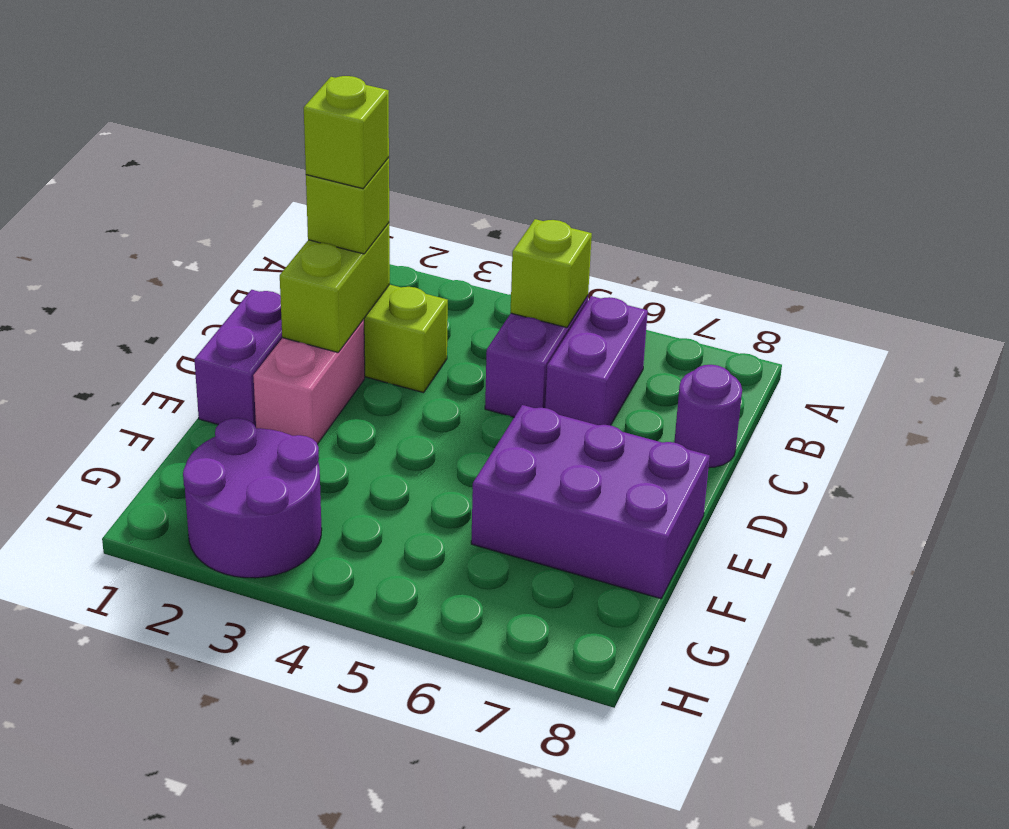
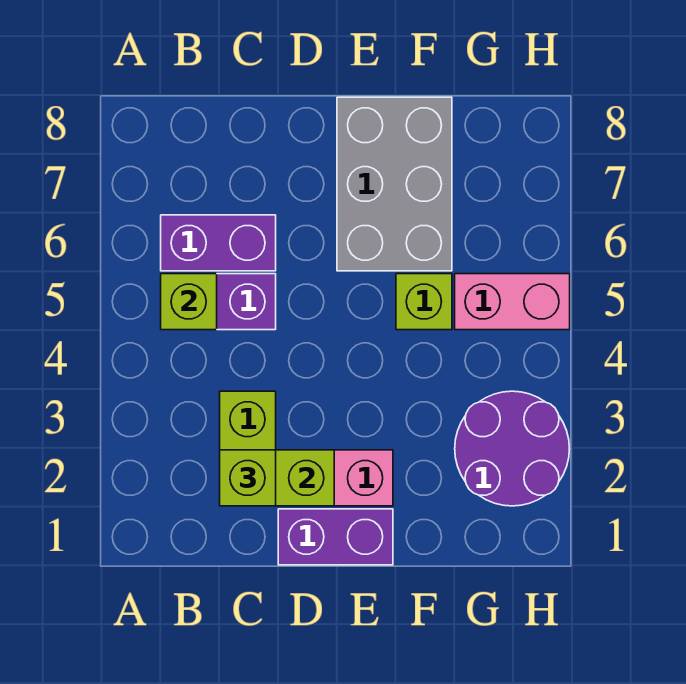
lime brick C2 level 4 -> lime brick F5 level 1
purple round brick C8 level 1 -> none
purple brick E6:F8 level 1 -> grey brick E6:F8 level 1
none -> pink brick G5:H5 level 1

